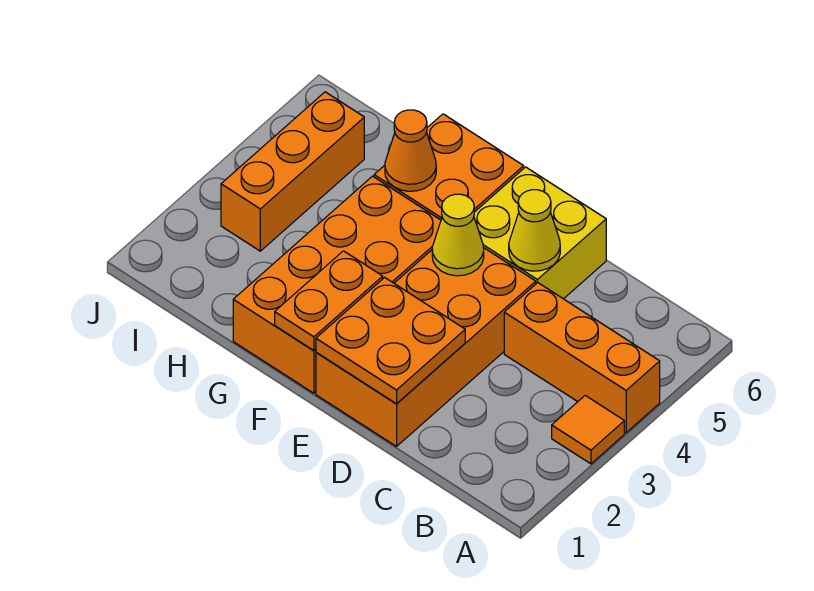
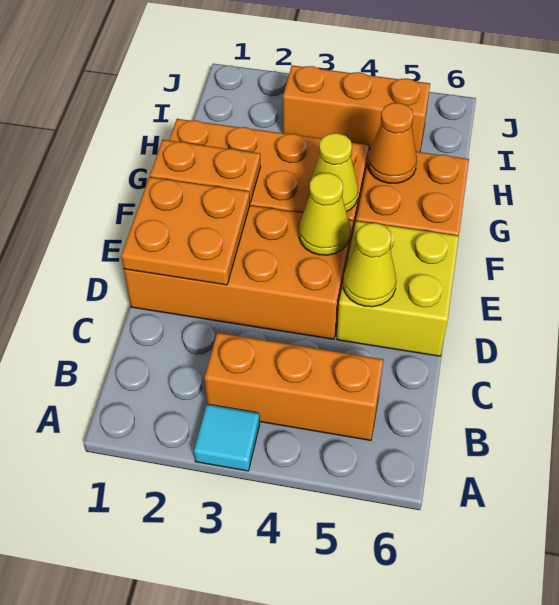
orange tile A3 level 1 -> cyan tile A3 level 1
orange brick A4:C4 level 1 -> orange brick B3:B5 level 1
none -> yellow cone F4 level 2

